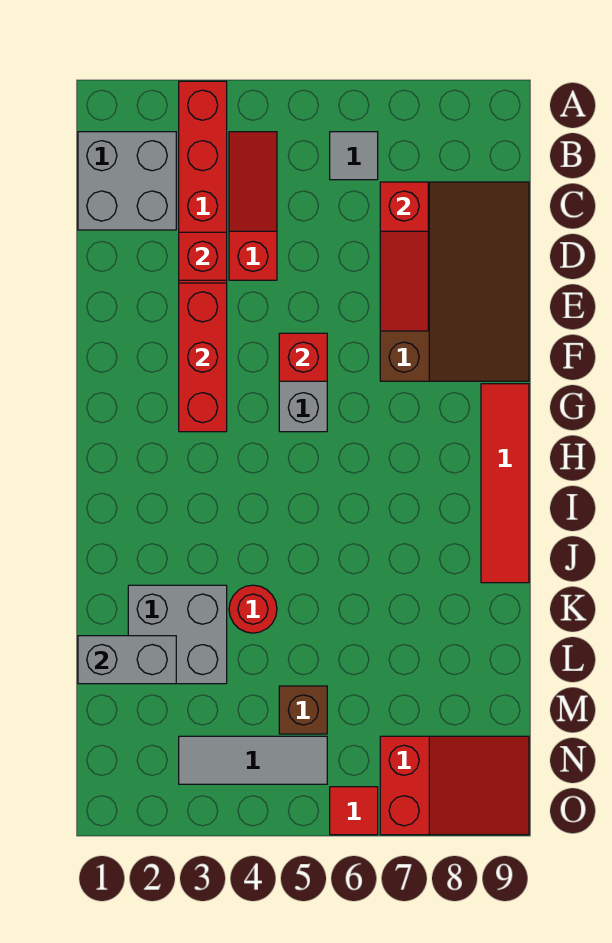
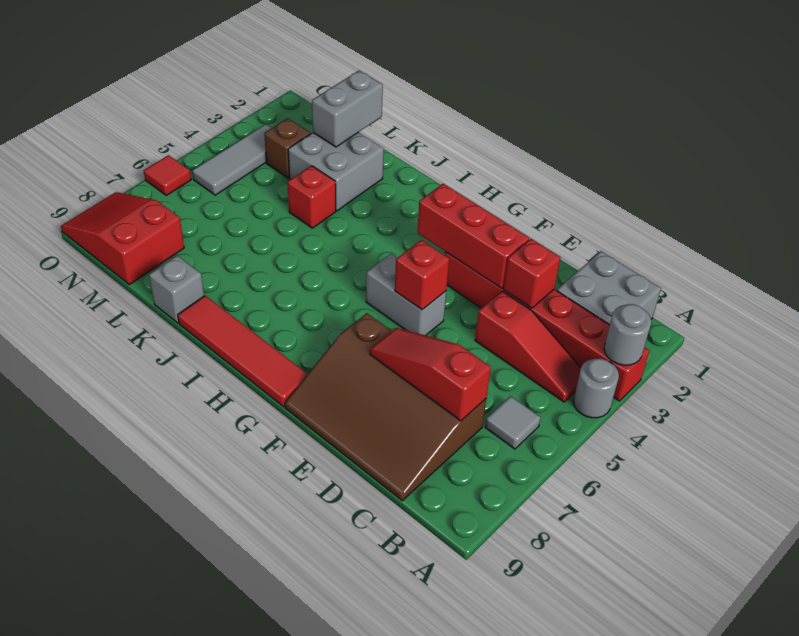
none -> grey round brick A3 level 2
none -> grey round brick A4 level 1
red round brick K4 level 1 -> red brick K4 level 1
none -> grey brick K9 level 1
brown brick M5 level 1 -> brown brick M3 level 1
red slope N7:O9 level 1 top 7 -> red slope M8:O9 level 1 top M

